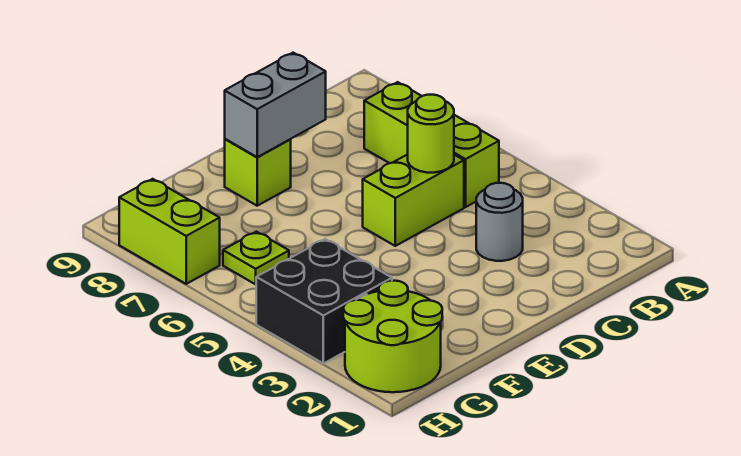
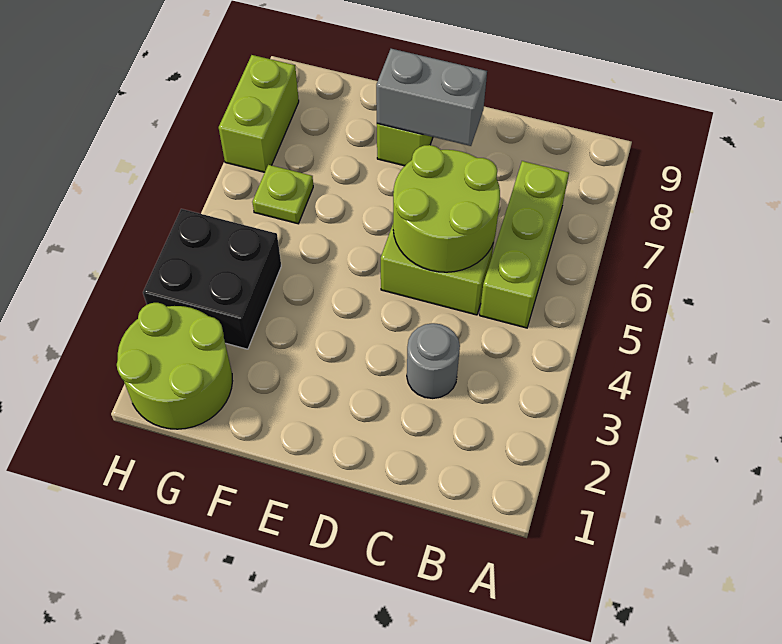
lime round brick C5 level 2 -> lime round brick C5:D6 level 2

